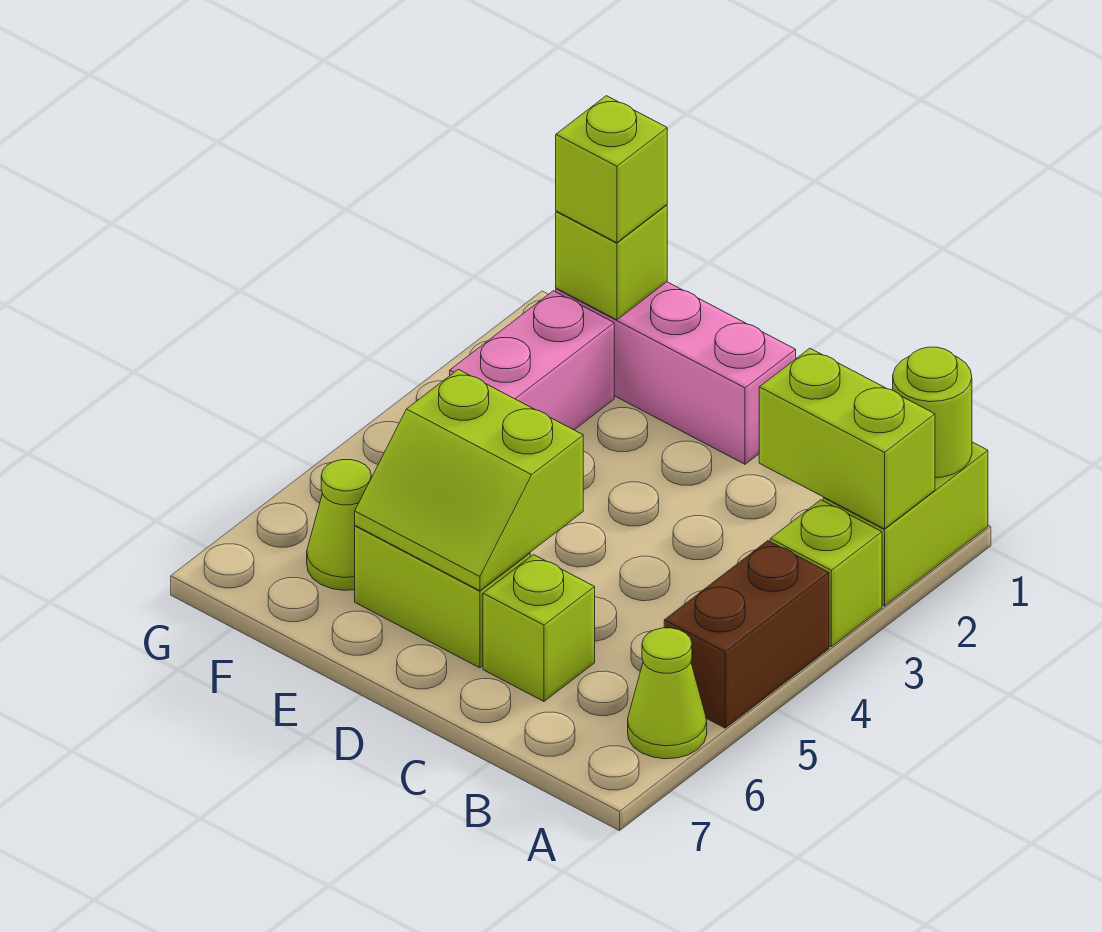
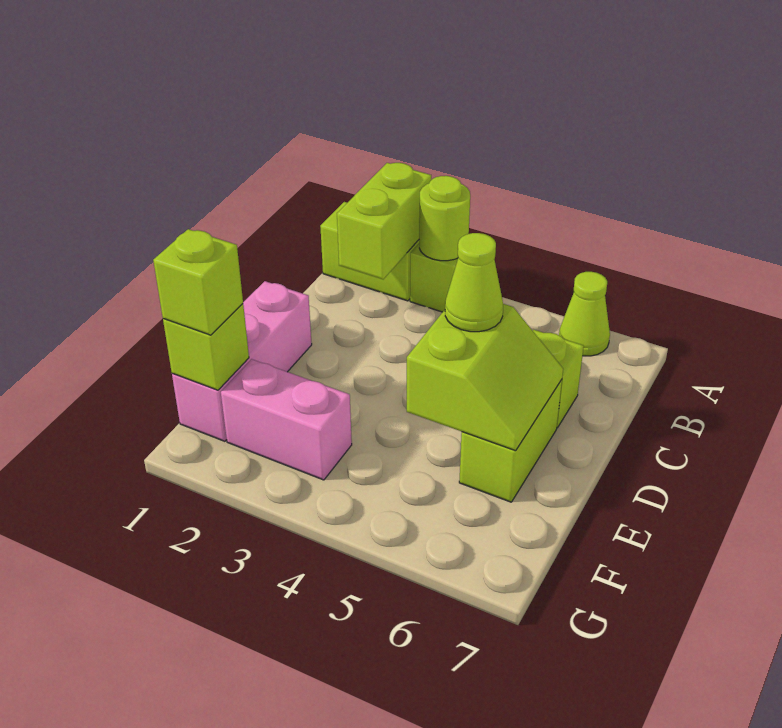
lime round brick A1 level 2 -> lime round brick A3 level 2
brown brick A4:A5 level 1 -> none
lime cone F6 level 1 -> lime cone D5 level 3

